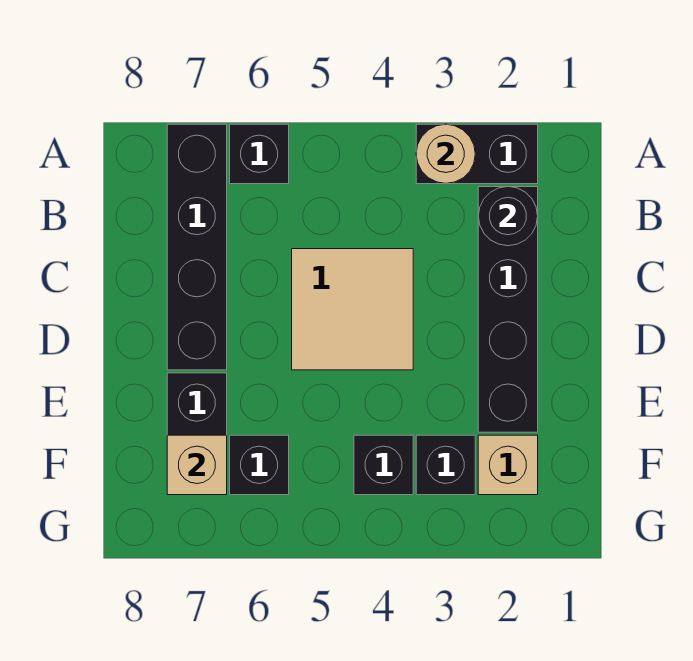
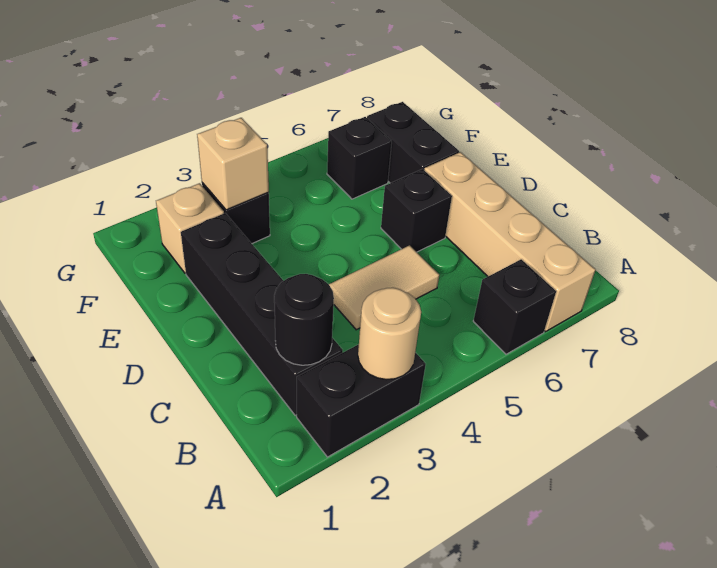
black brick A7:D7 level 1 -> tan brick A7:D7 level 1
tan tile C4:D5 level 1 -> tan tile C4:C5 level 1
black brick F4 level 1 -> black brick D6 level 1
tan brick F7 level 2 -> tan brick F3 level 2

